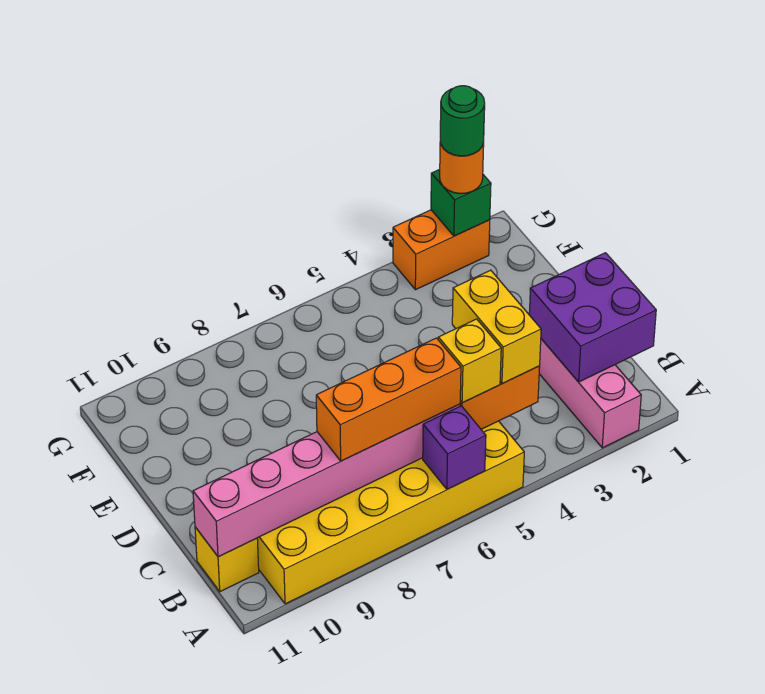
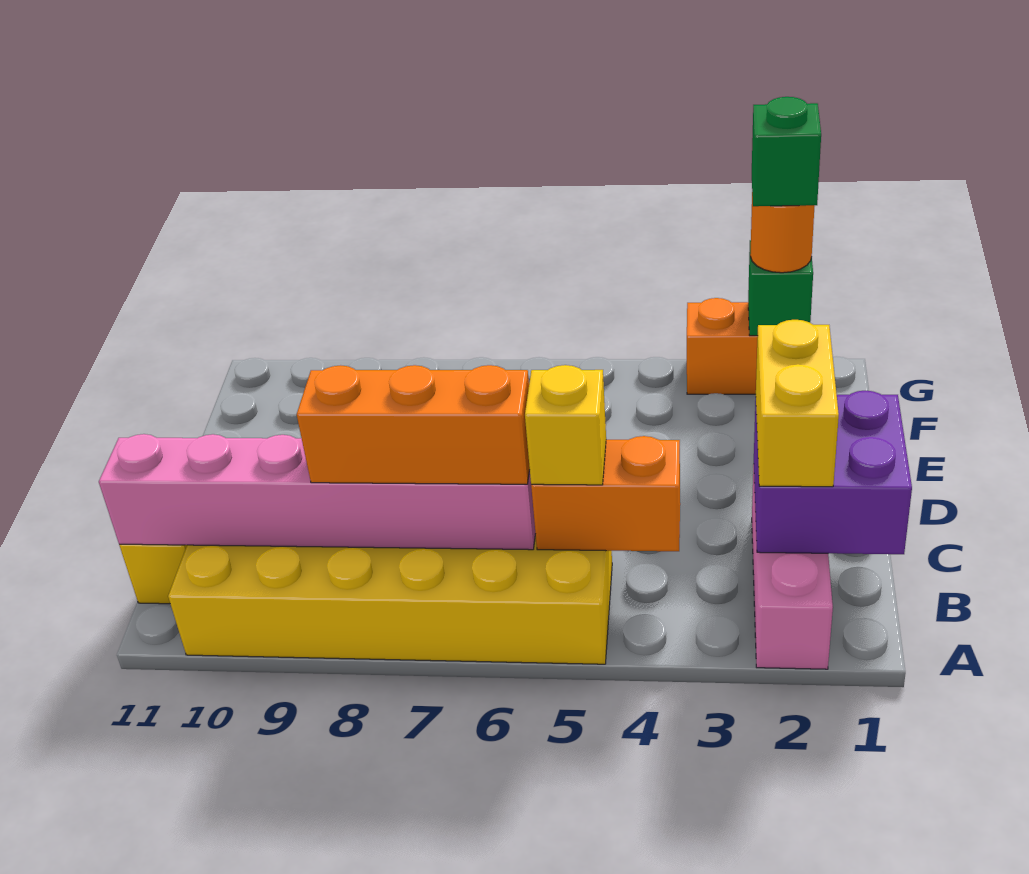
purple brick A6 level 2 -> none
yellow brick B4:C4 level 3 -> yellow brick B2:C2 level 3
green round brick G2 level 4 -> green brick G2 level 4

